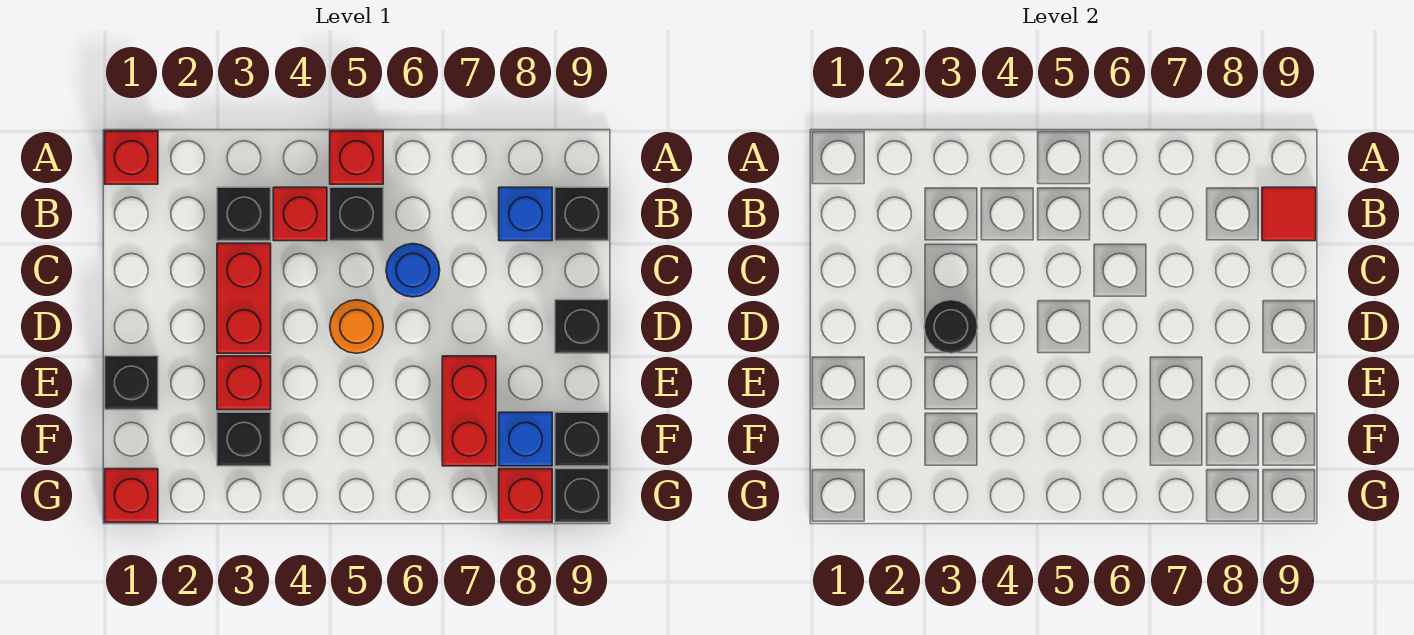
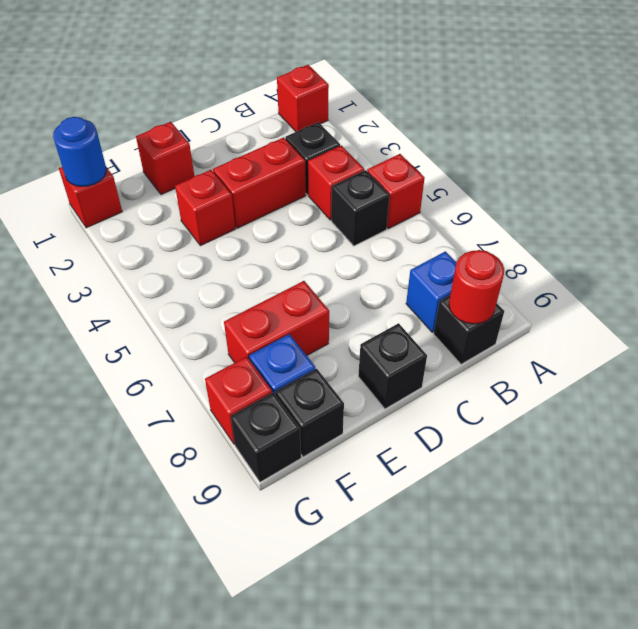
red tile B9 level 2 -> red round brick B9 level 2
blue round brick C6 level 1 -> blue round brick G1 level 2
black round brick D3 level 2 -> none
orange round brick D5 level 1 -> none
black brick E1 level 1 -> red brick E1 level 1
black brick F3 level 1 -> none

